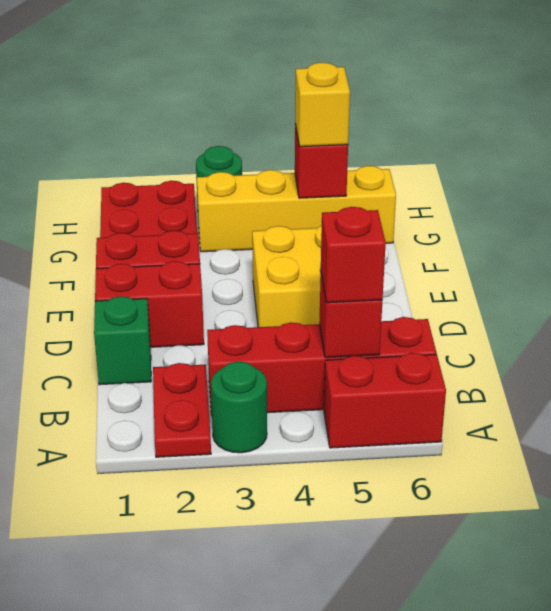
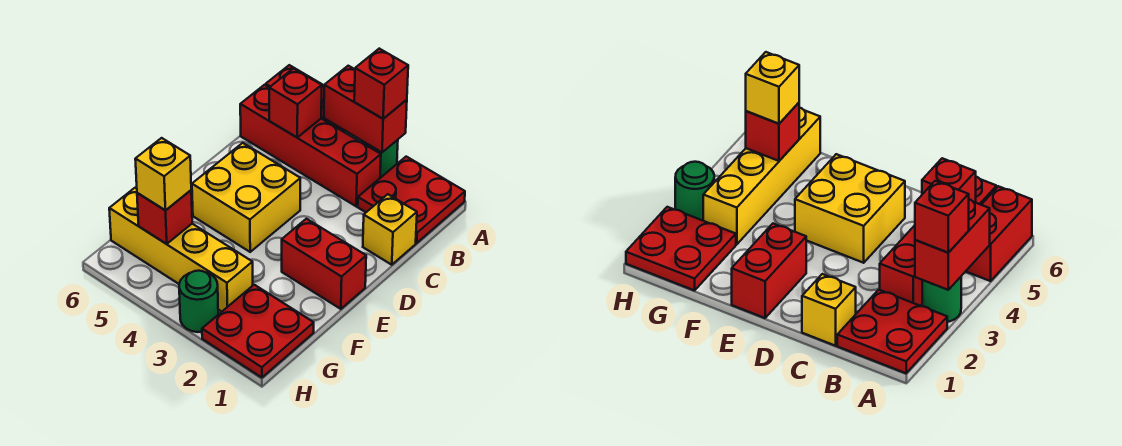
red plate A2:B2 level 1 -> red plate A1:B2 level 1
red brick B5 level 3 -> red brick A3 level 3
green brick C1 level 1 -> yellow brick C1 level 1
red brick D1:D2 level 1 -> red brick A3:A4 level 2

